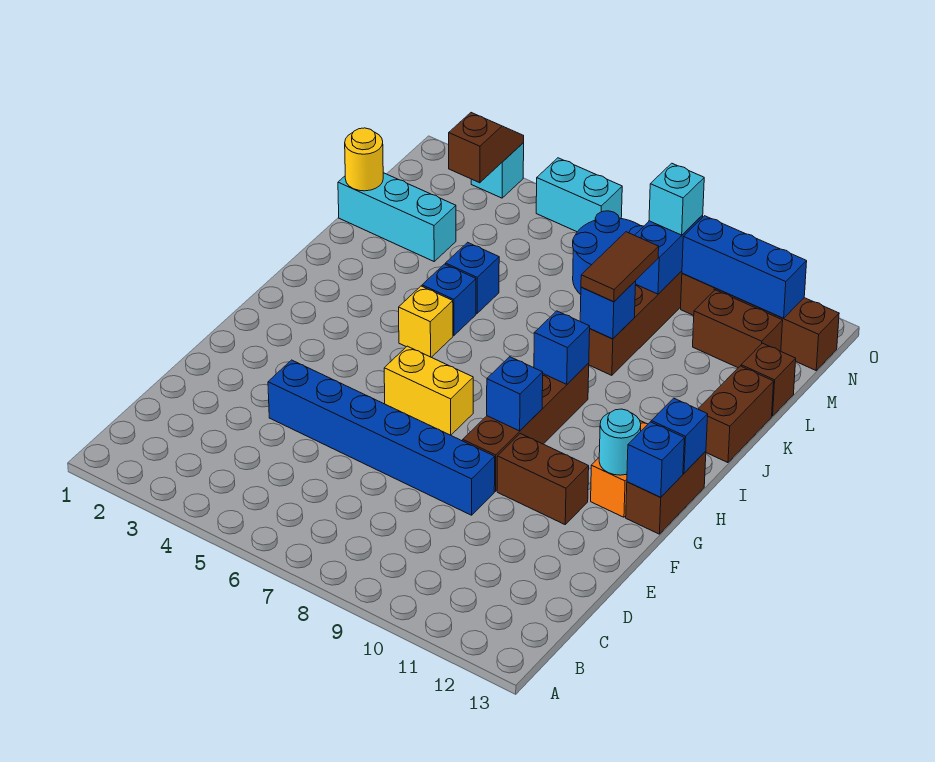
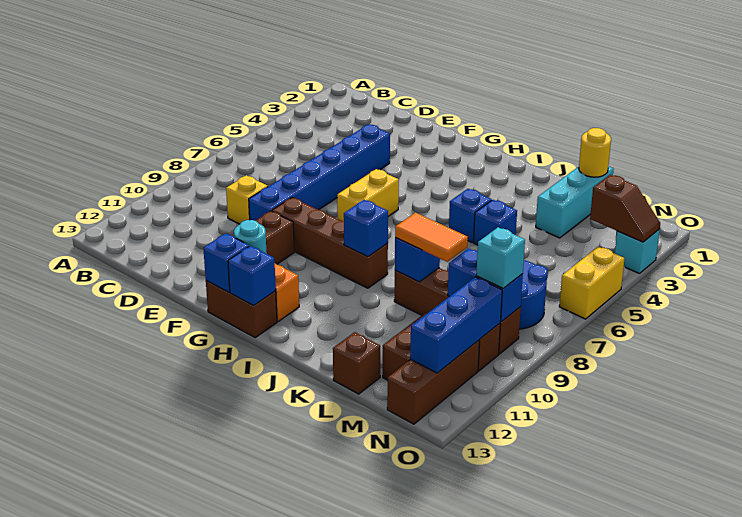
blue brick G9 level 2 -> none
yellow brick I5 level 1 -> yellow brick D9 level 1
brown brick J13:K13 level 1 -> none
brown tile K9:L9 level 3 -> orange tile K9:L9 level 3
cyan brick O5:O6 level 1 -> yellow brick O5:O6 level 1

